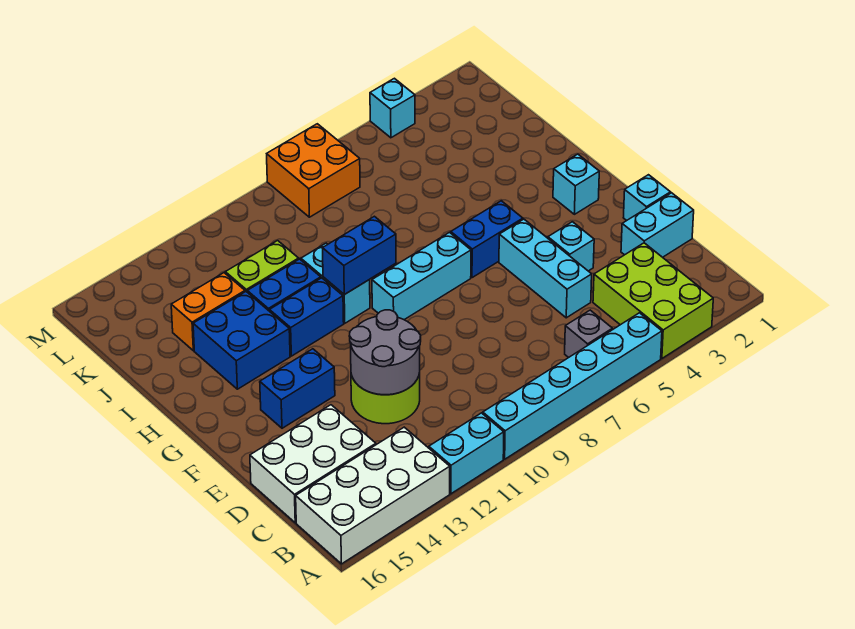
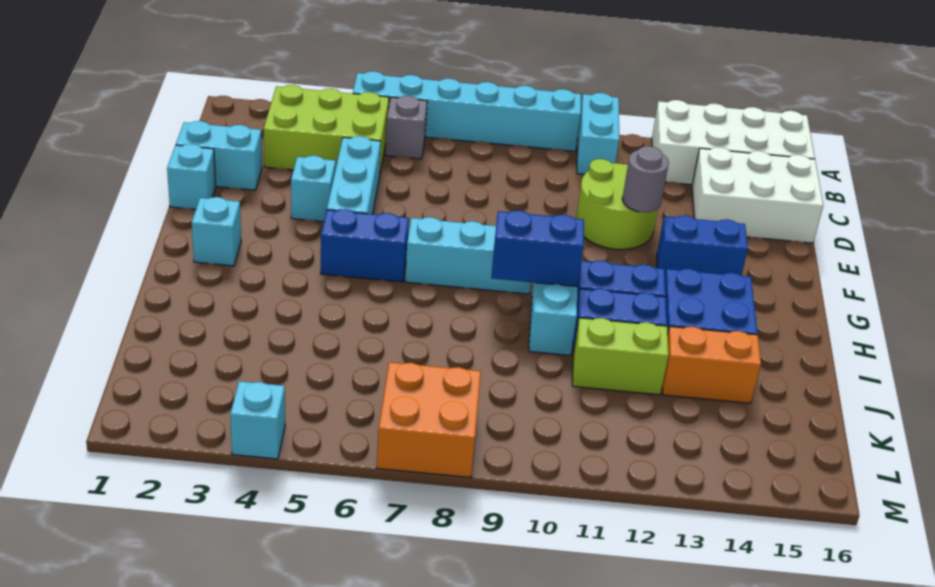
lime brick A3:C4 level 1 -> lime brick B3:C5 level 1
cyan brick A11:A12 level 1 -> cyan brick A11:B11 level 1
grey round brick D11:E12 level 2 -> grey round brick E12 level 2

